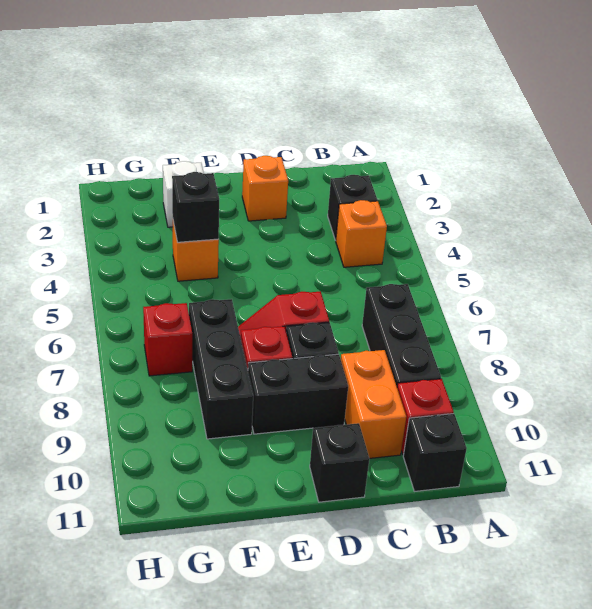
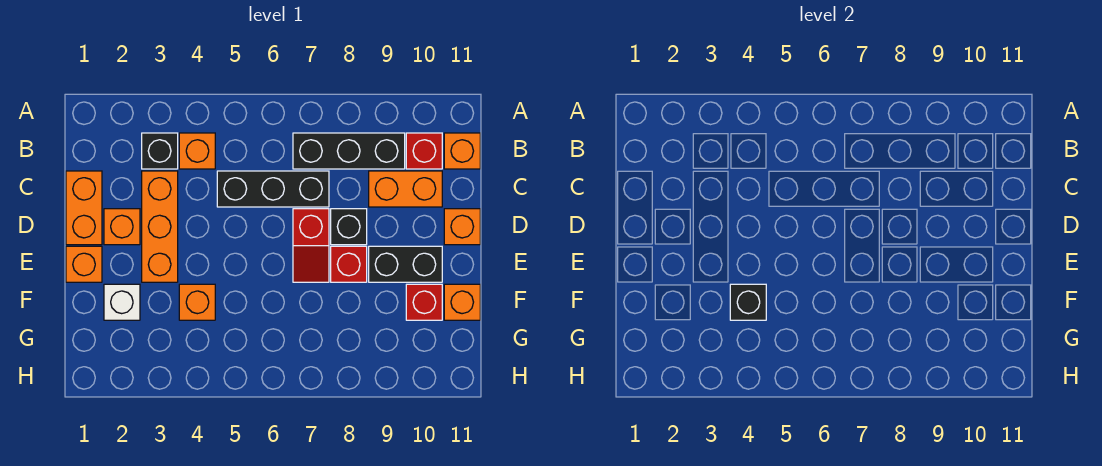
black brick B11 level 1 -> orange brick B11 level 1
none -> orange brick C1:D1 level 1
none -> orange brick C3:E3 level 1
black brick D9:E9 level 1 -> black brick E9:E10 level 1
black brick D11 level 1 -> orange brick D11 level 1
none -> orange brick E1 level 1
black brick F7:F9 level 1 -> black brick C5:C7 level 1
none -> orange brick F11 level 1
red brick G7 level 1 -> red brick F10 level 1

